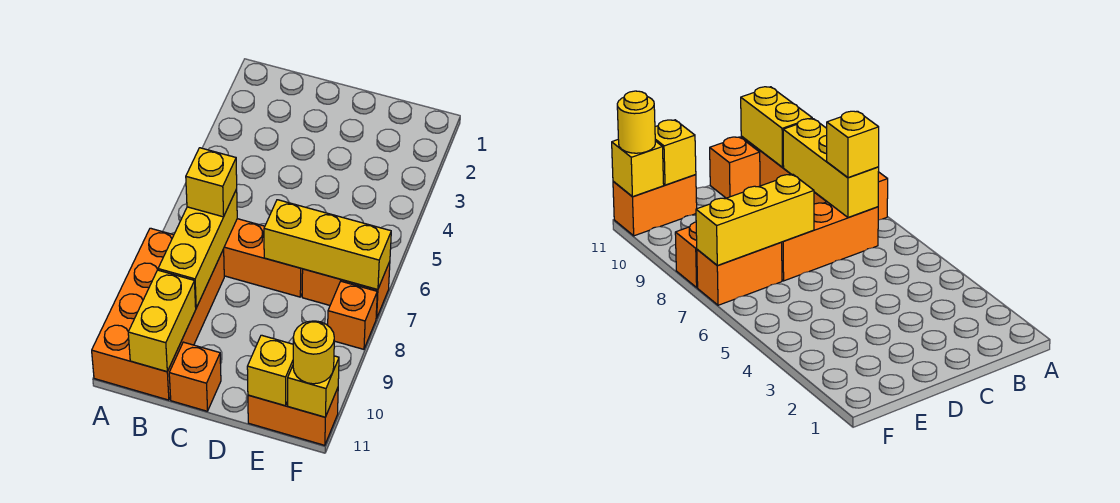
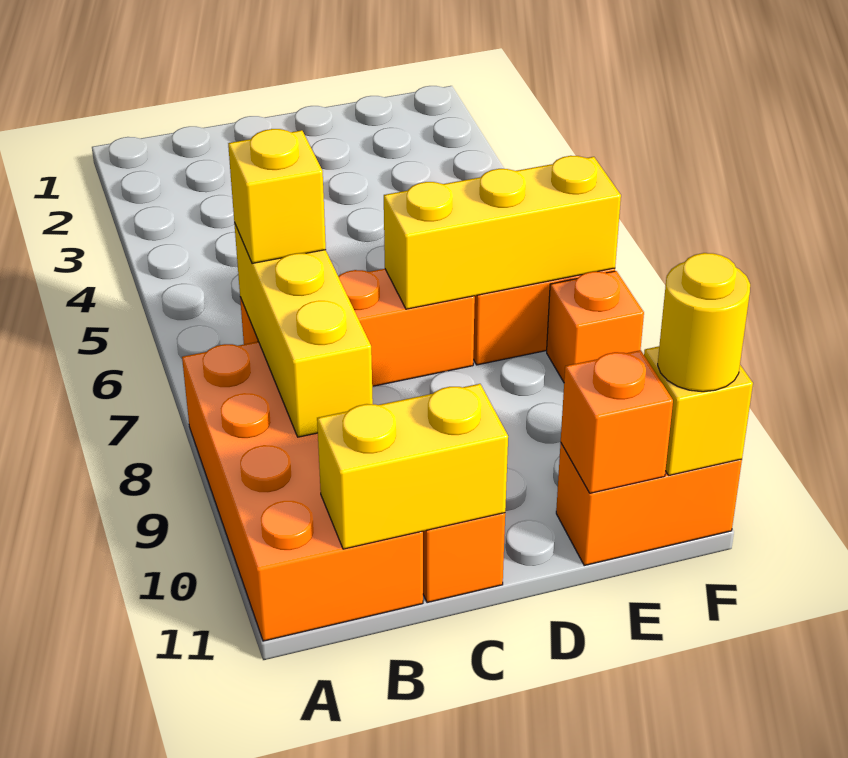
yellow brick B10:B11 level 2 -> yellow brick B11:C11 level 2
yellow brick E11 level 2 -> orange brick E11 level 2

